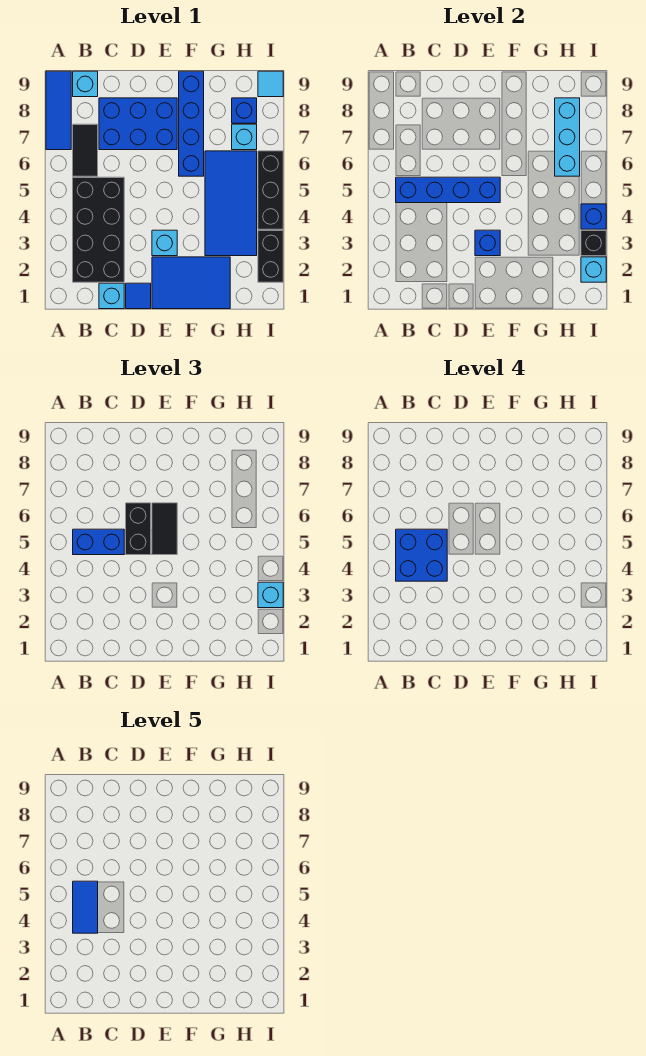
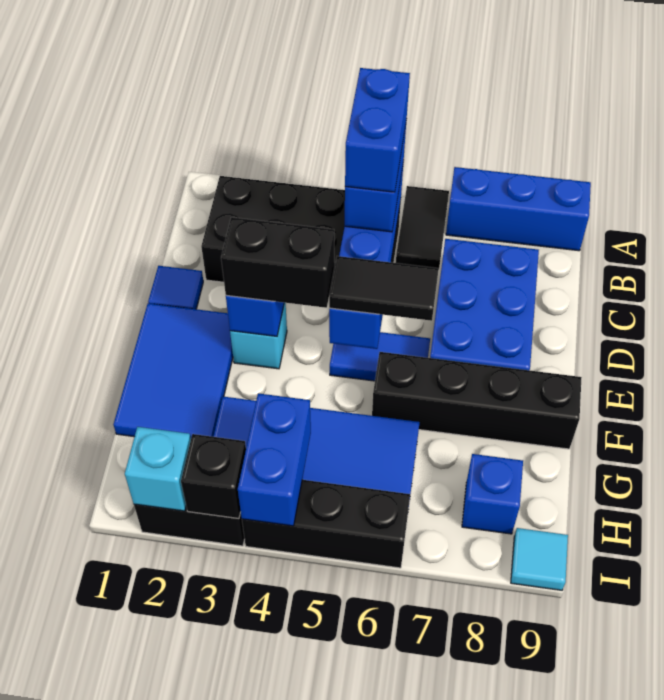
blue tile A7:A9 level 1 -> blue brick A7:A9 level 1
blue brick B4:C5 level 4 -> blue brick B5:C5 level 4
blue tile B4:B5 level 5 -> blue tile E5:E6 level 1
black tile B6:B7 level 1 -> black tile A6:B6 level 1
cyan brick B9 level 1 -> none
cyan brick C1 level 1 -> none
black brick D5:D6 level 3 -> black brick E3:E4 level 3
blue brick F6:F9 level 1 -> black brick F6:F9 level 1
cyan brick H6:H8 level 2 -> none
cyan brick H7 level 1 -> none
cyan brick I3 level 3 -> none
blue brick I4 level 2 -> blue brick H4:I4 level 2

